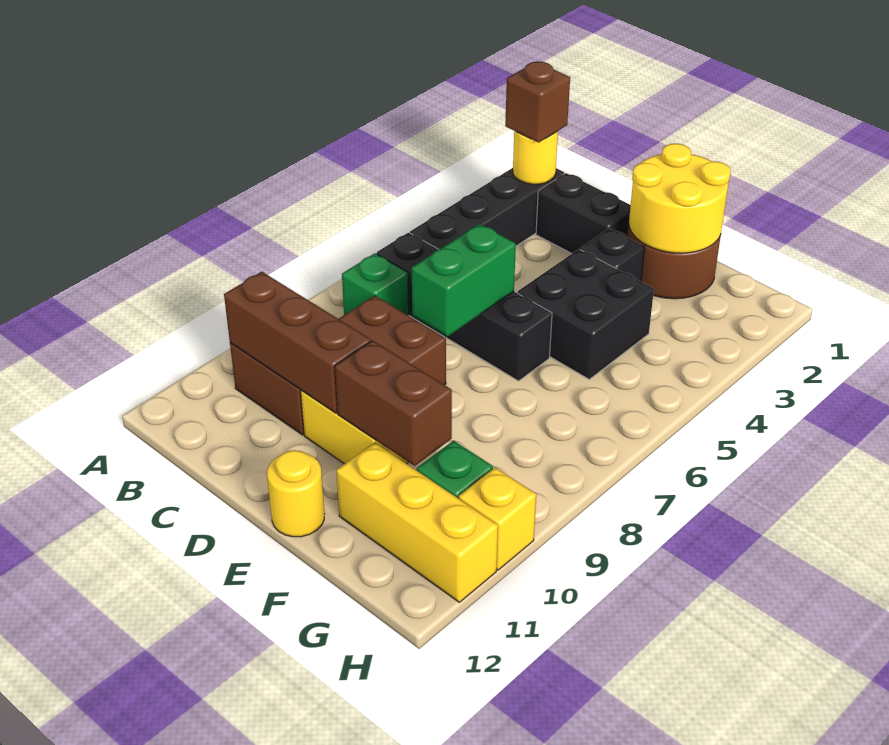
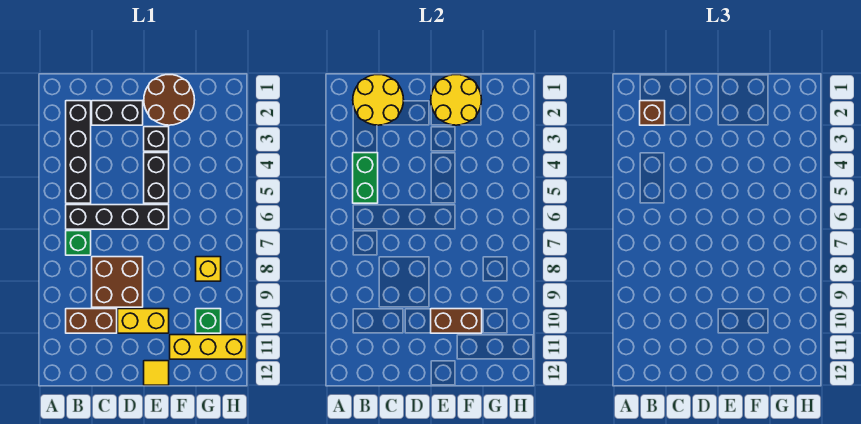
yellow round brick B2 level 2 -> yellow round brick B1:C2 level 2
brown brick B10:D10 level 2 -> none
green brick D6:D7 level 2 -> green brick B4:B5 level 2
black brick E4:F5 level 1 -> black brick E4:E5 level 1
yellow round brick E12 level 1 -> yellow tile E12 level 1
yellow brick H10 level 1 -> yellow brick G8 level 1

